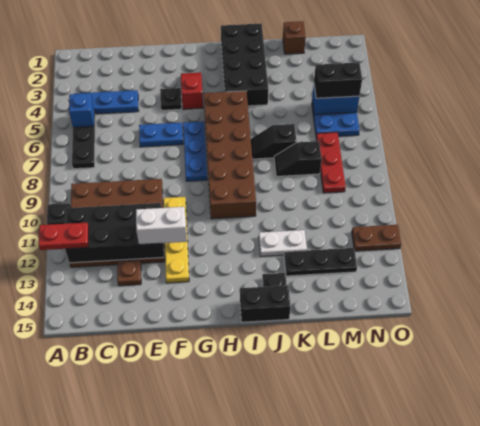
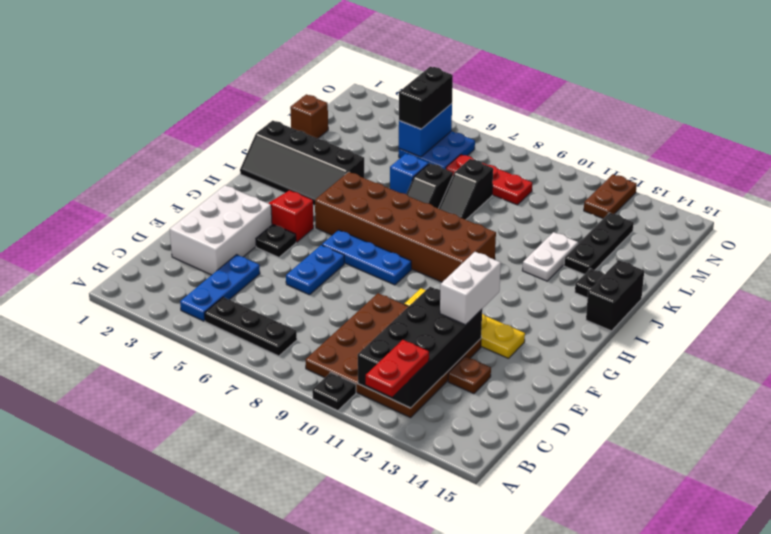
blue brick B5 level 2 -> blue brick K6 level 1
none -> white brick D2:F3 level 1
black brick I1:J4 level 1 -> black slope I1:J4 level 1 top J

